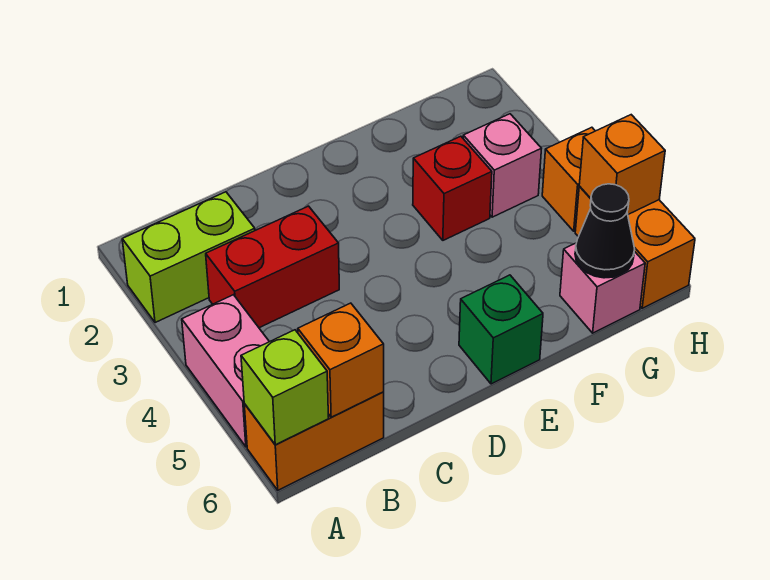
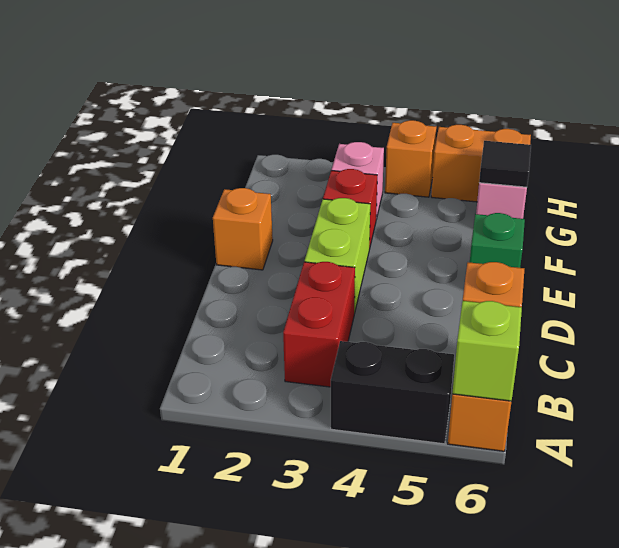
lime brick A2:B2 level 1 -> lime brick D3:E3 level 1
pink brick A4:A5 level 1 -> black brick A4:A5 level 1
black cone G6 level 2 -> black tile G6 level 2
orange brick H5 level 2 -> orange brick E1 level 1

